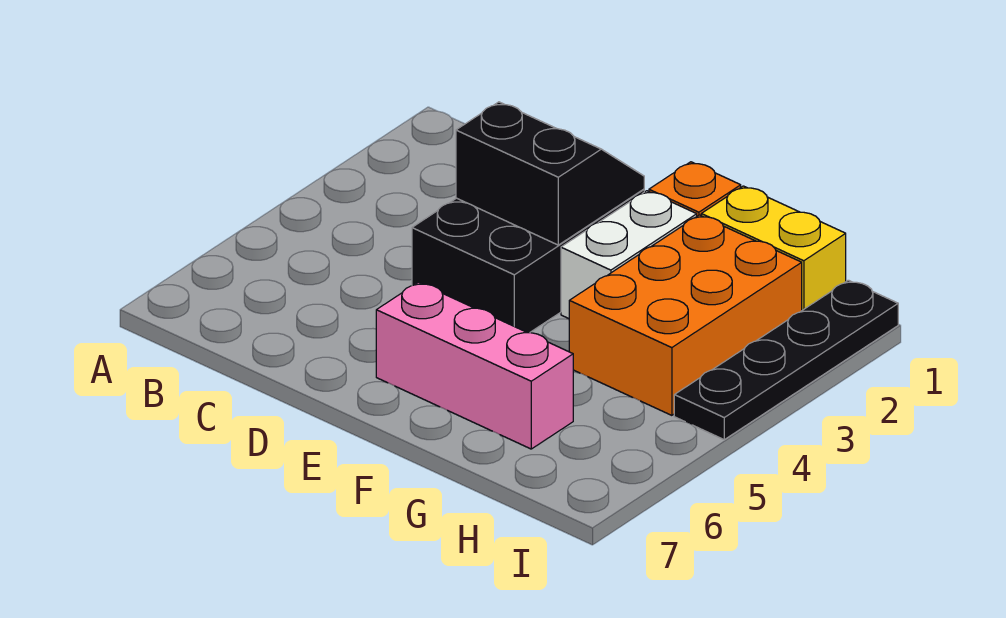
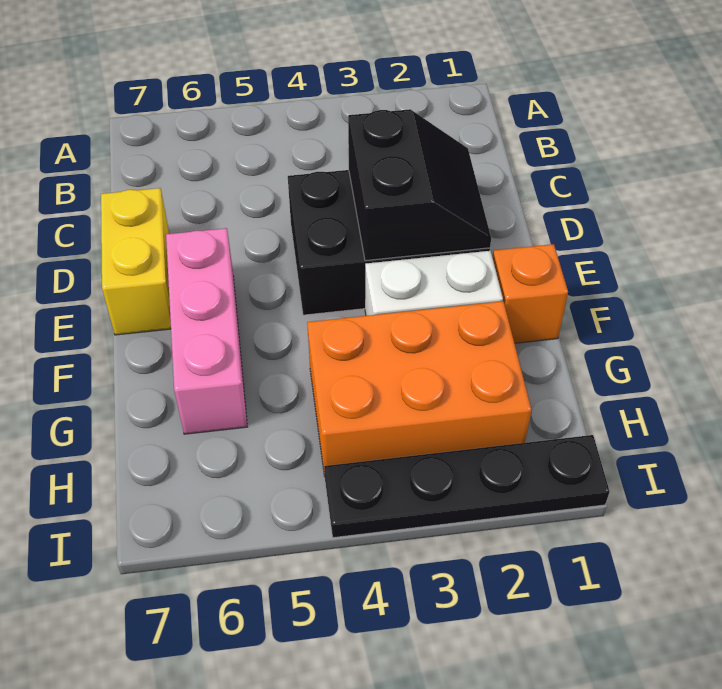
yellow brick G1:H1 level 1 -> yellow brick D7:E7 level 1

